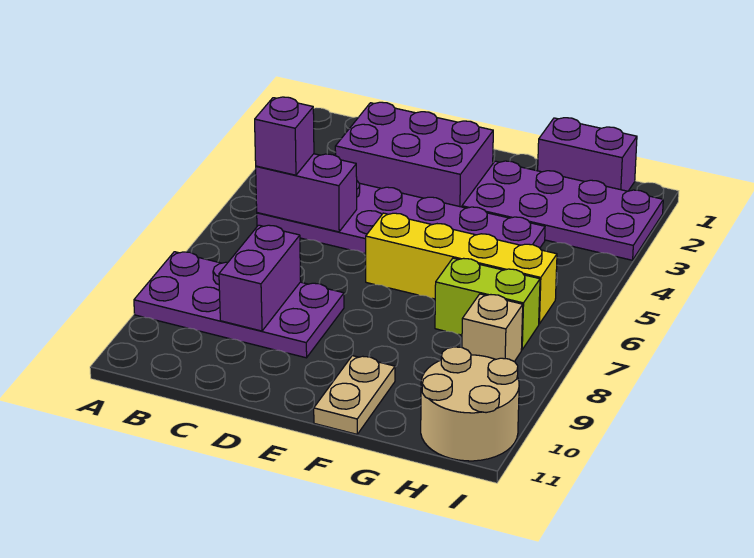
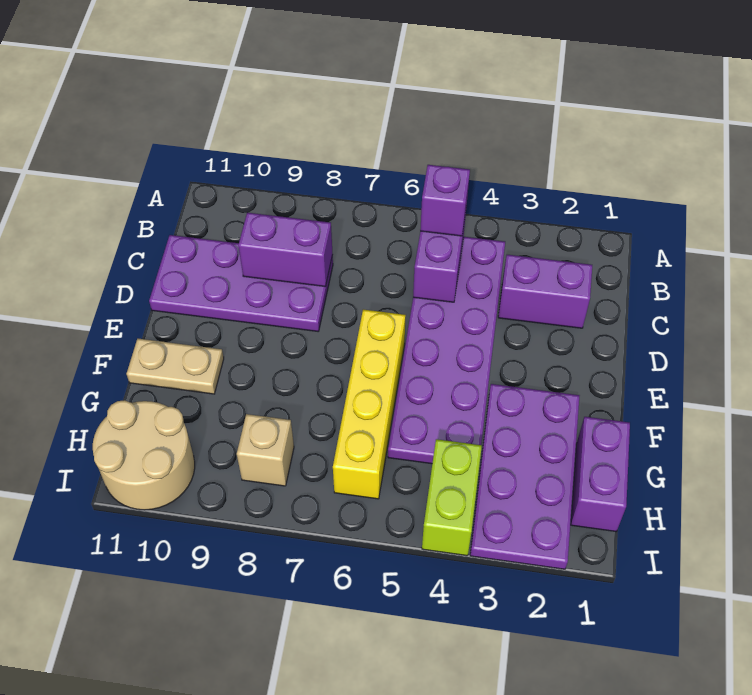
purple plate A8:D9 level 1 -> purple plate C8:D11 level 1
purple brick C2:E3 level 1 -> purple brick C2:C3 level 1
lime brick G7:H7 level 1 -> lime brick H4:I4 level 1

